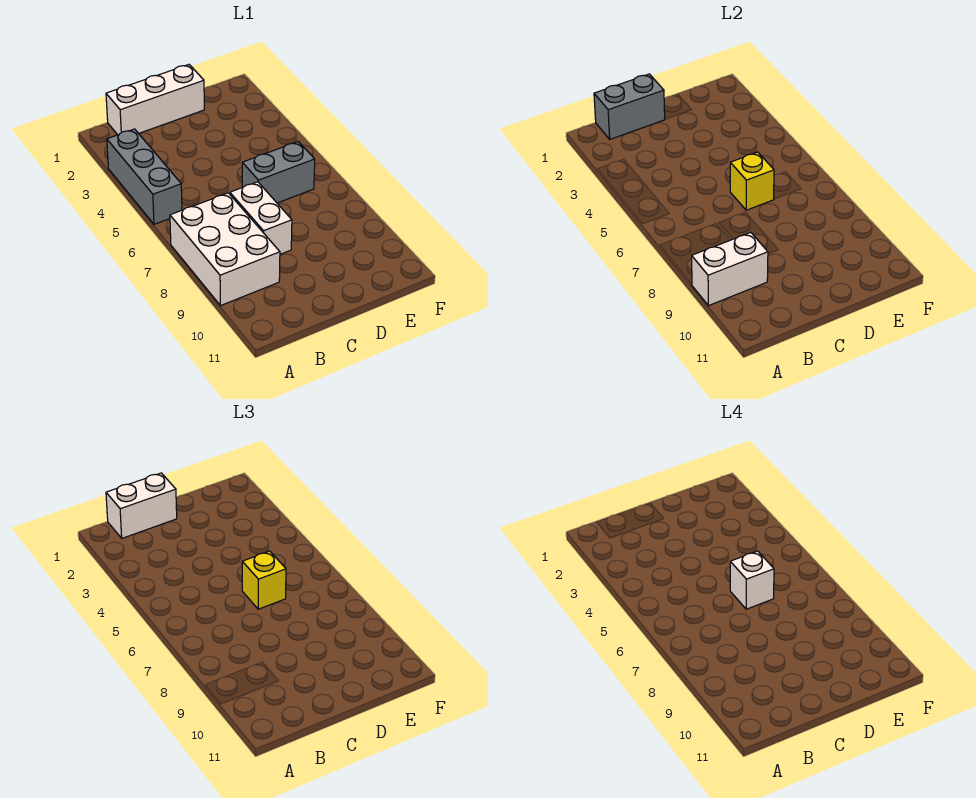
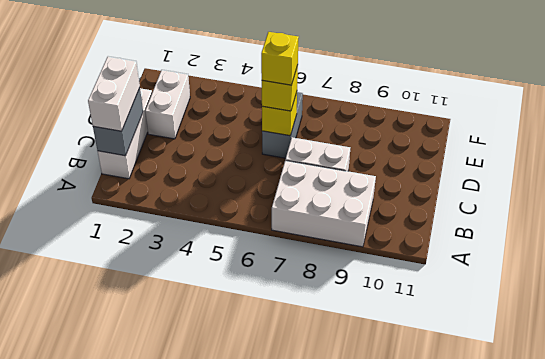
grey brick A3:A5 level 1 -> none
white brick A9:B9 level 2 -> white brick D2:E2 level 1
white brick D6 level 4 -> yellow brick D6 level 4

